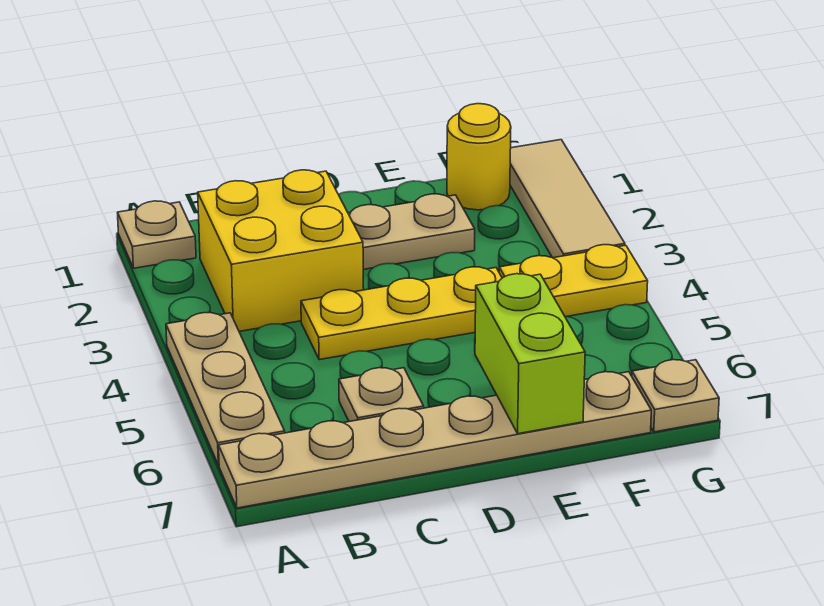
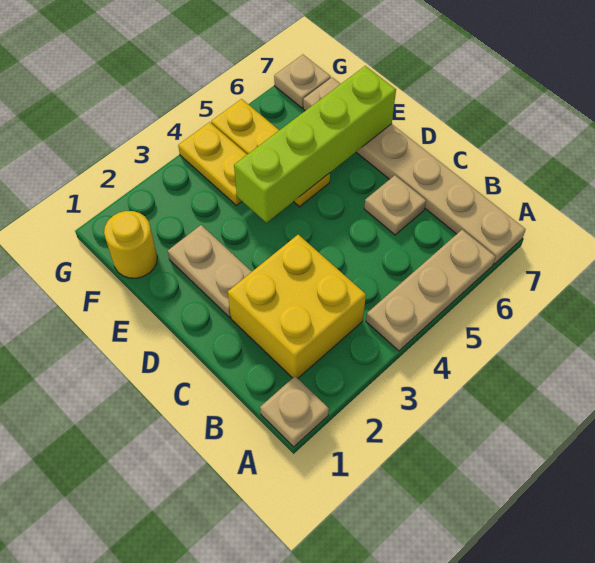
yellow plate C4:E4 level 1 -> yellow plate E5:G5 level 1
lime brick E6:E7 level 2 -> lime brick E4:E7 level 2
tan tile G1:G3 level 1 -> none

